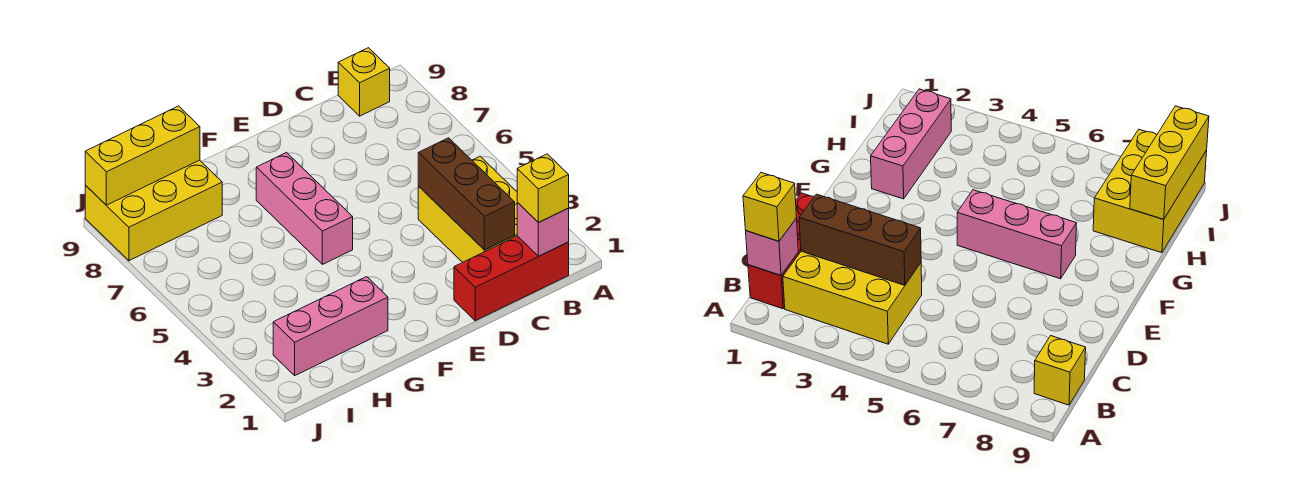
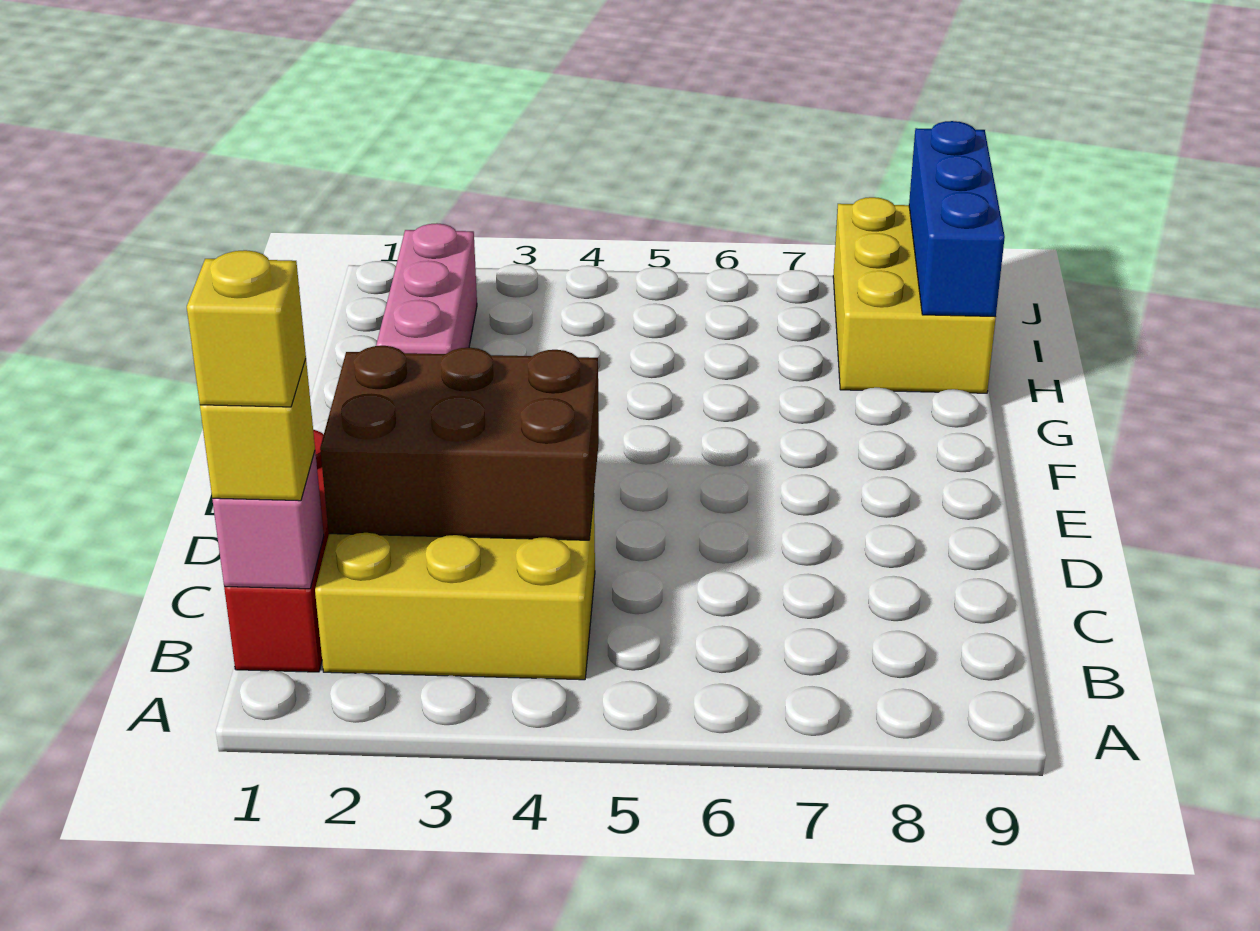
yellow brick B9 level 1 -> yellow brick B1 level 4
brown brick C2:C4 level 2 -> brown brick C2:D4 level 2
pink brick F5:F7 level 1 -> none
yellow brick H9:J9 level 2 -> blue brick H9:J9 level 2

